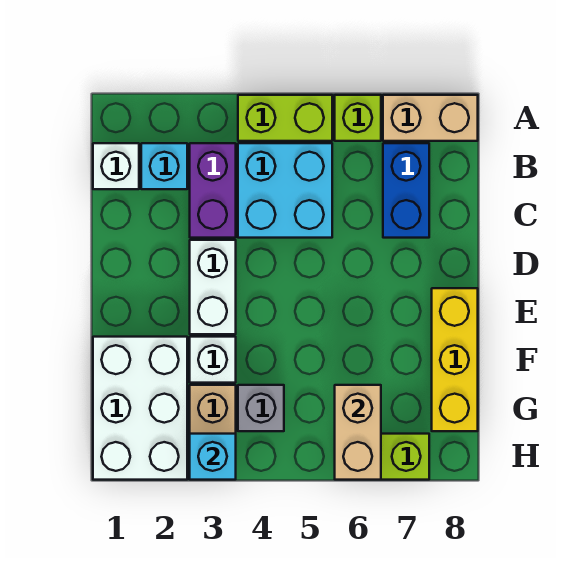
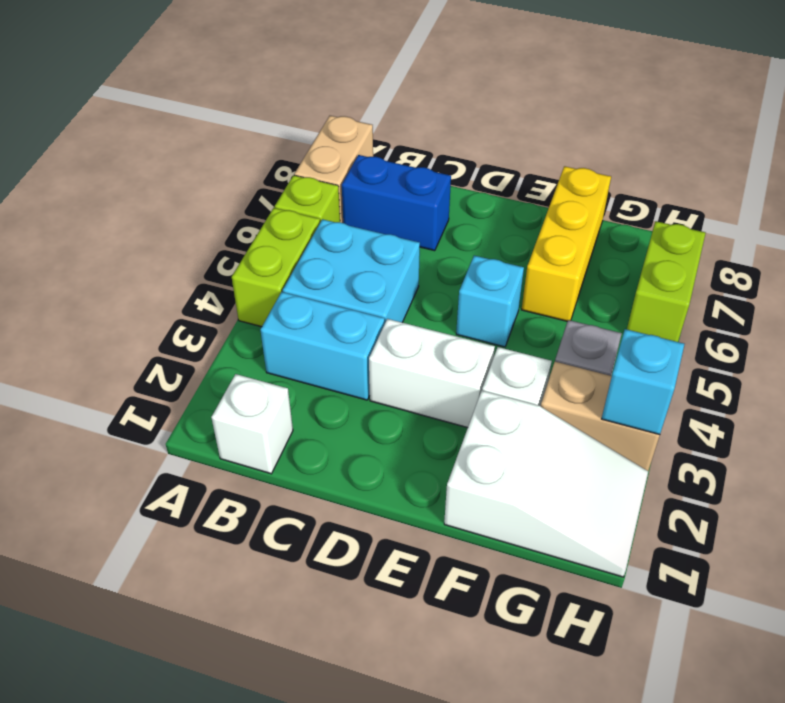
cyan brick B2 level 1 -> cyan brick E5 level 1
purple brick B3:C3 level 1 -> cyan brick B3:C3 level 1
yellow brick E8:G8 level 1 -> yellow brick F6:F8 level 1
white brick F1:H2 level 1 -> white slope F1:H2 level 1 top F
tan brick G6:H6 level 2 -> none

